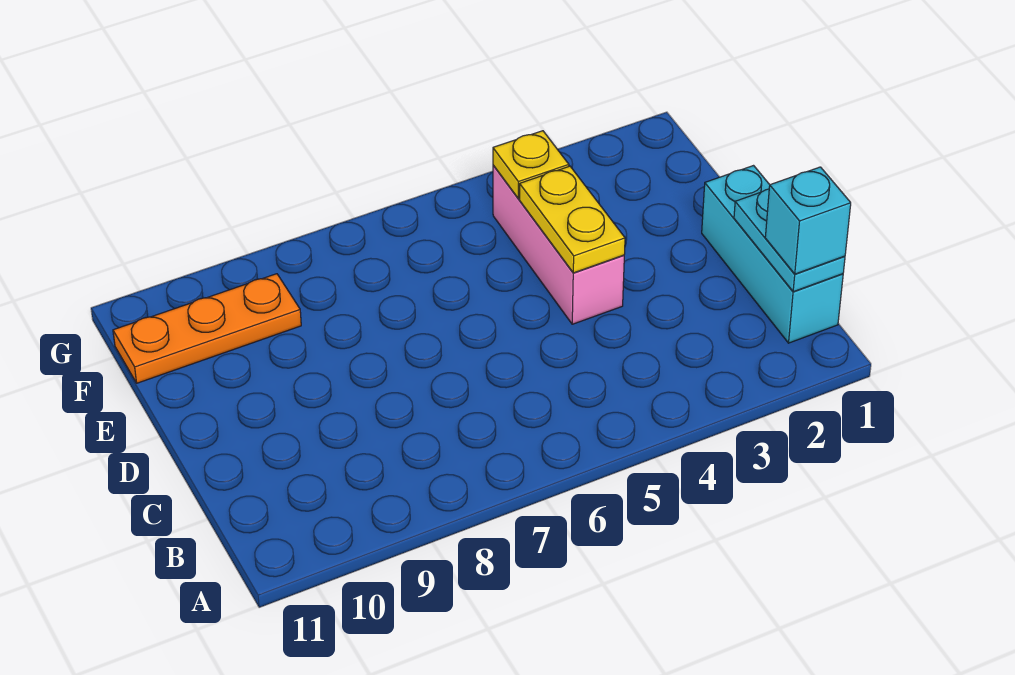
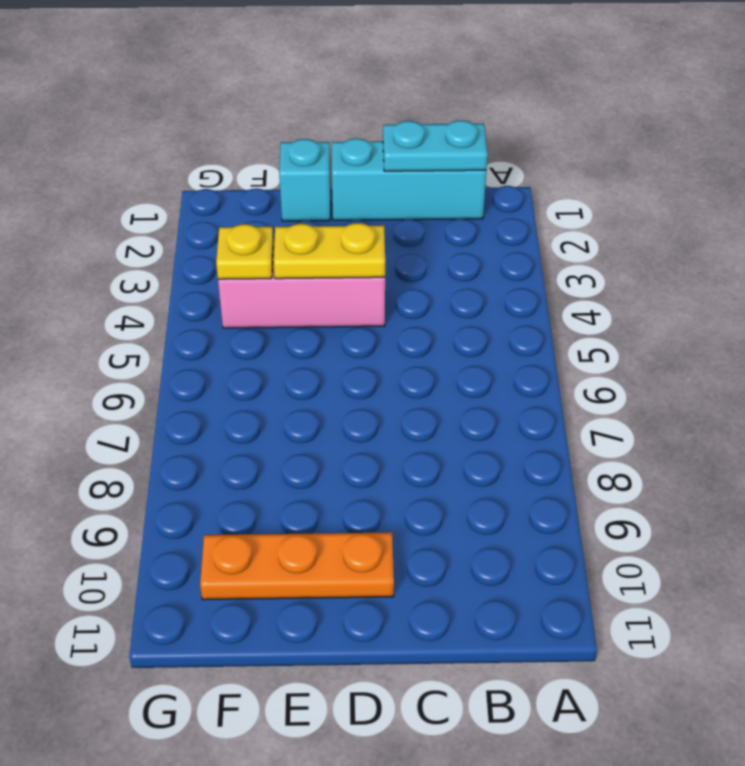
cyan brick B1 level 3 -> cyan brick E1 level 1
orange plate F9:F11 level 1 -> orange plate D10:F10 level 1

